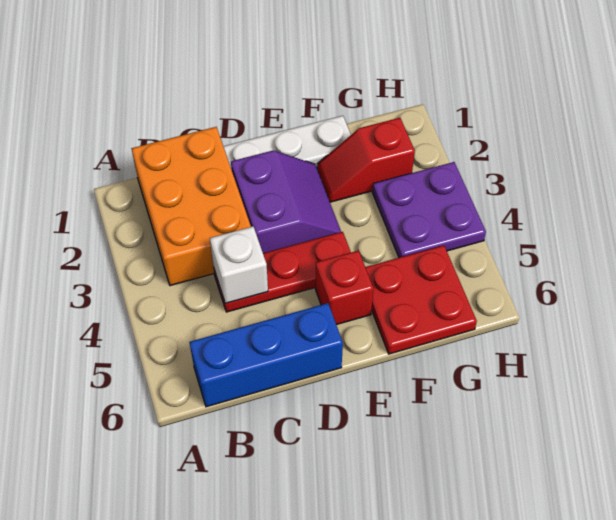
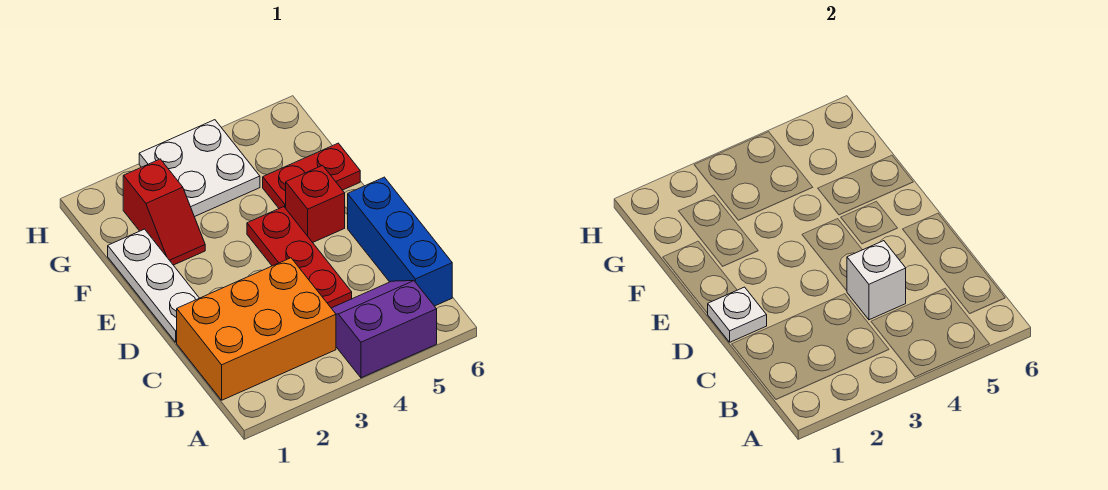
none -> white plate D1 level 2
purple slope D2:E3 level 1 top D -> purple slope A4:B5 level 1 top A
red plate F5:G6 level 1 -> red plate F5:F6 level 1
purple plate G3:H4 level 1 -> white plate G3:H4 level 1

